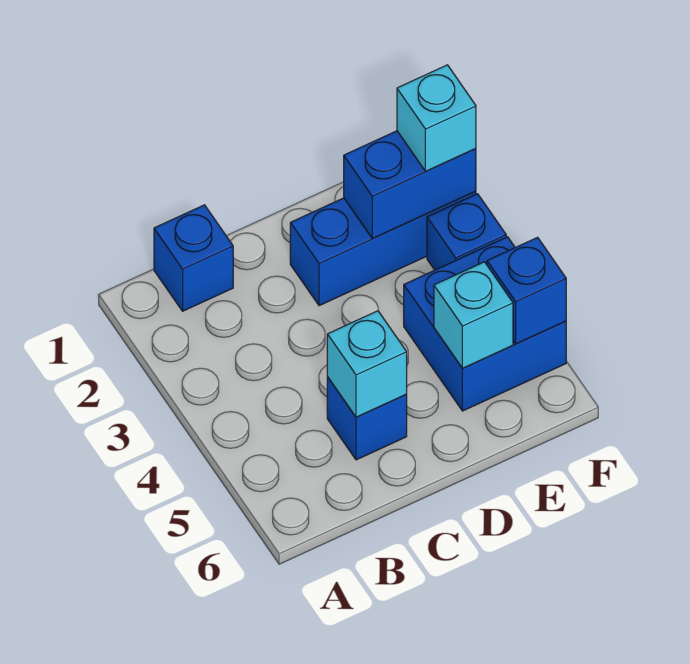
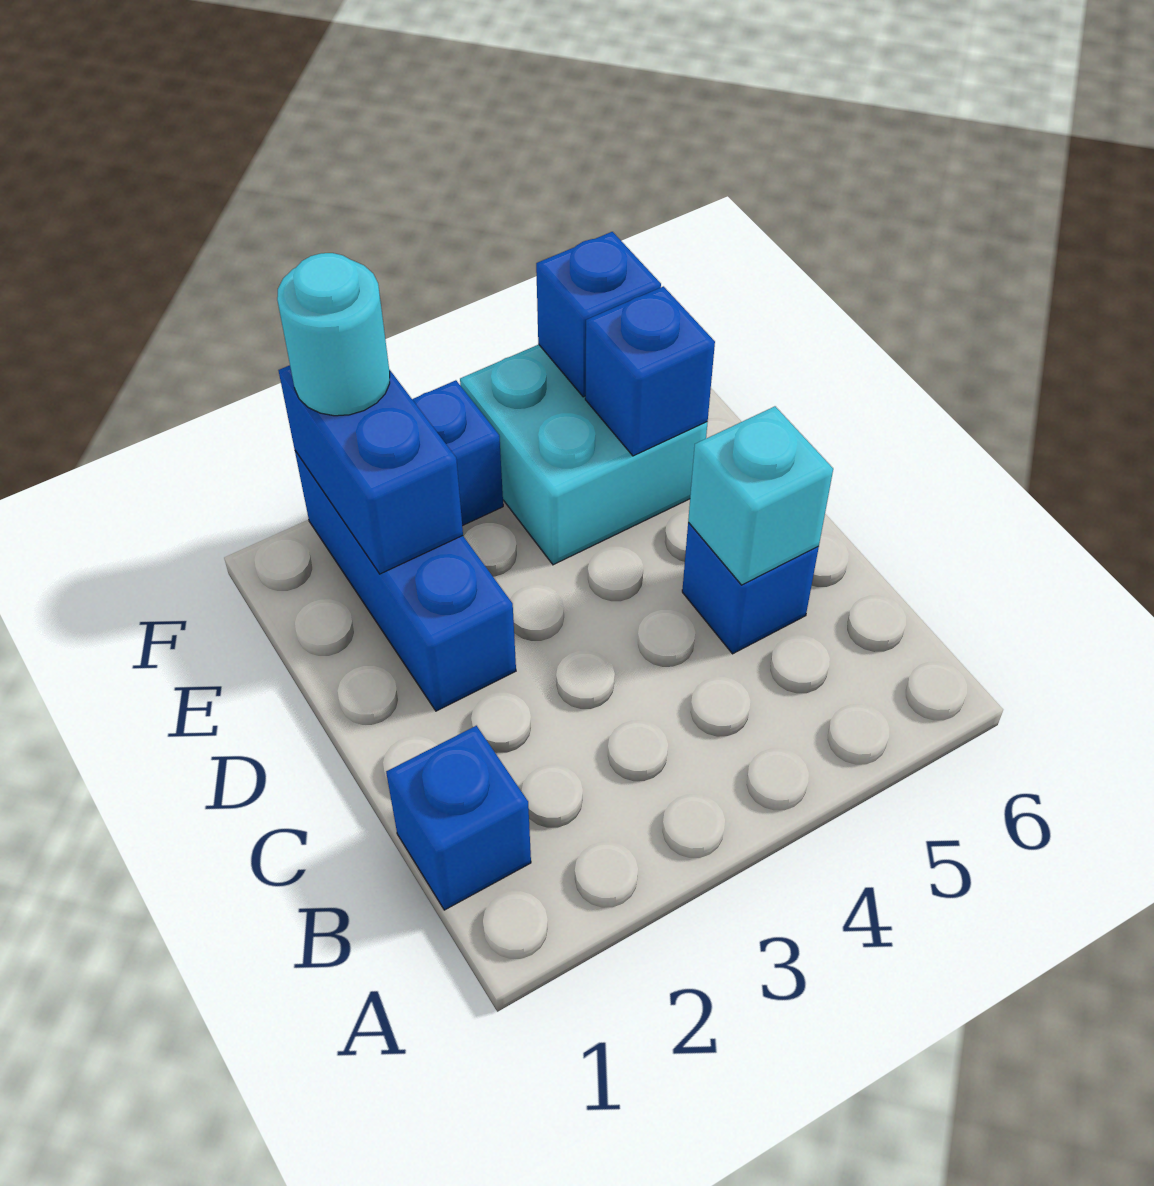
blue brick E4:F5 level 1 -> cyan brick E4:F5 level 1
cyan brick E5 level 2 -> blue brick E5 level 2
cyan brick F2 level 3 -> cyan round brick F2 level 3

